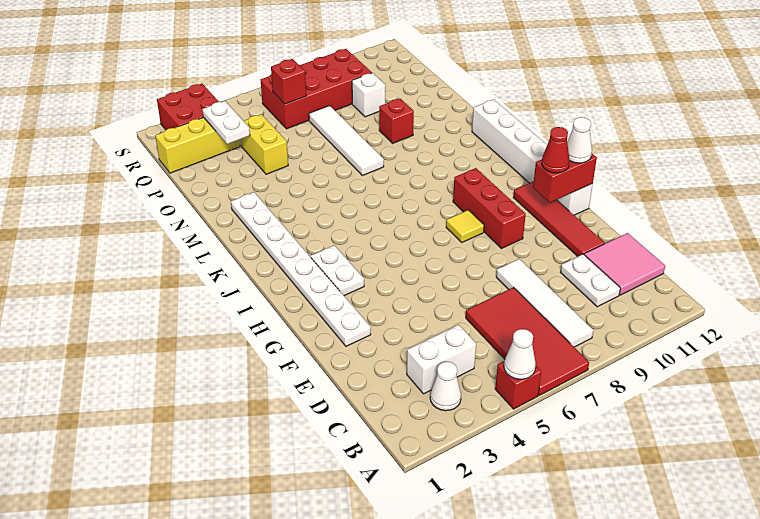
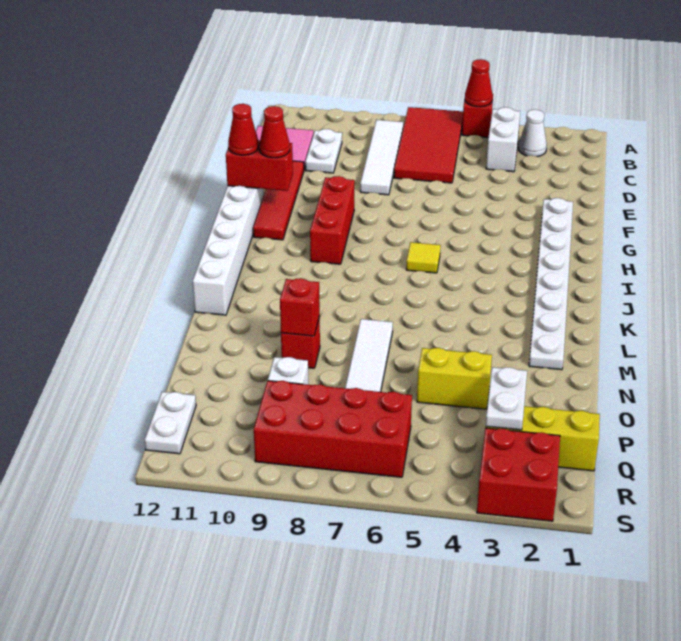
white cone A5 level 2 -> red cone A5 level 2
white brick C3:C4 level 1 -> white brick B4:C4 level 1
white cone G12 level 3 -> red cone G12 level 3
white plate H3:I3 level 1 -> white plate Q12:R12 level 1
yellow tile H8 level 1 -> yellow tile I6 level 1
yellow brick O4:P4 level 1 -> yellow brick O4:O5 level 1
red brick Q6 level 2 -> red brick N9 level 2

